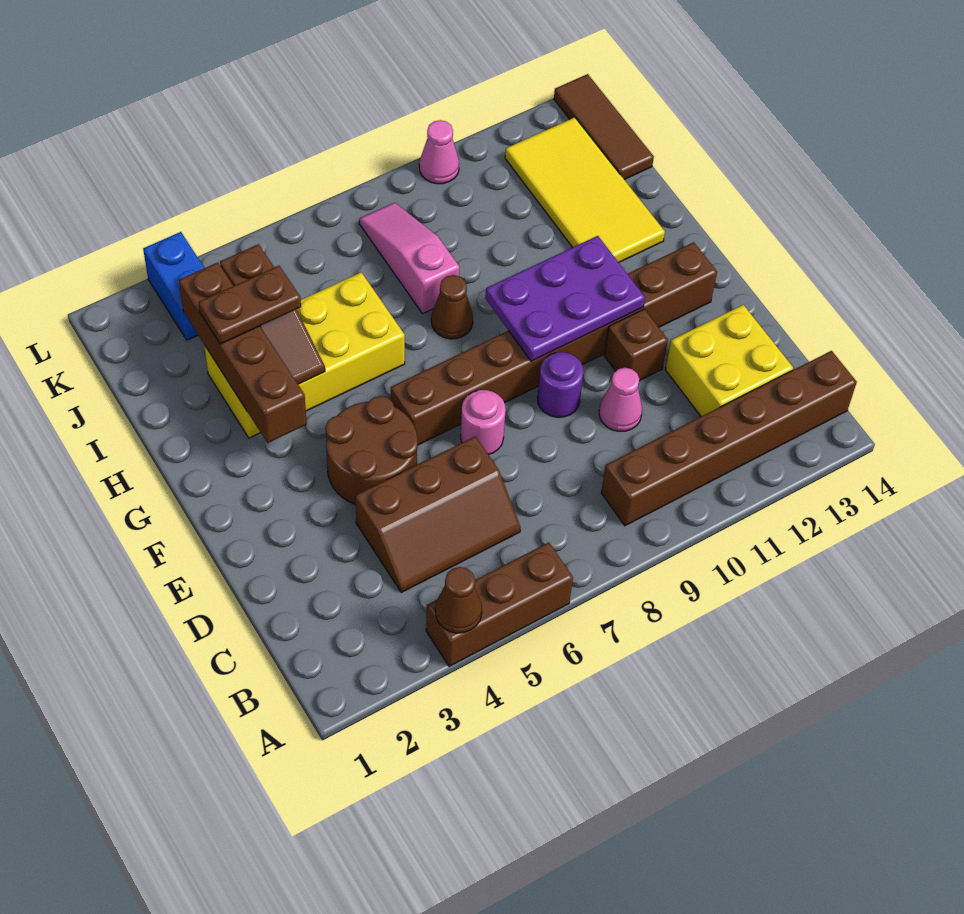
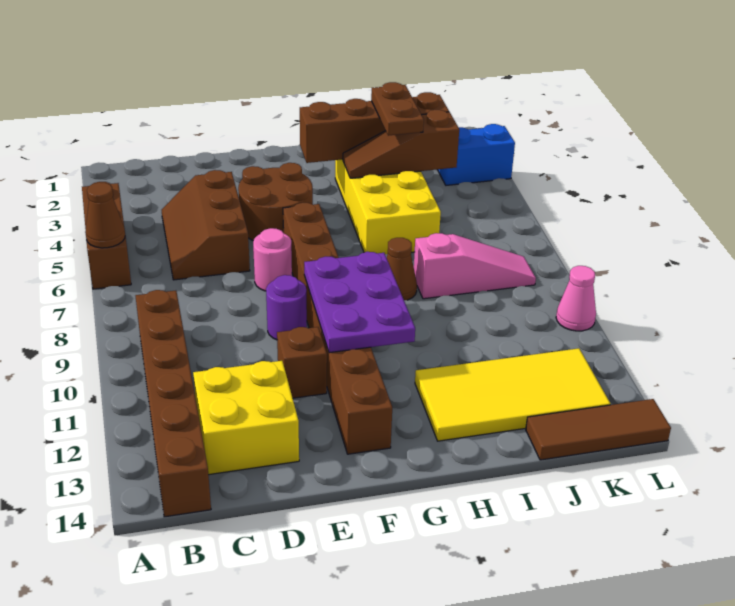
brown cone A4 level 2 -> brown cone A6 level 2
pink cone D10 level 1 -> none

